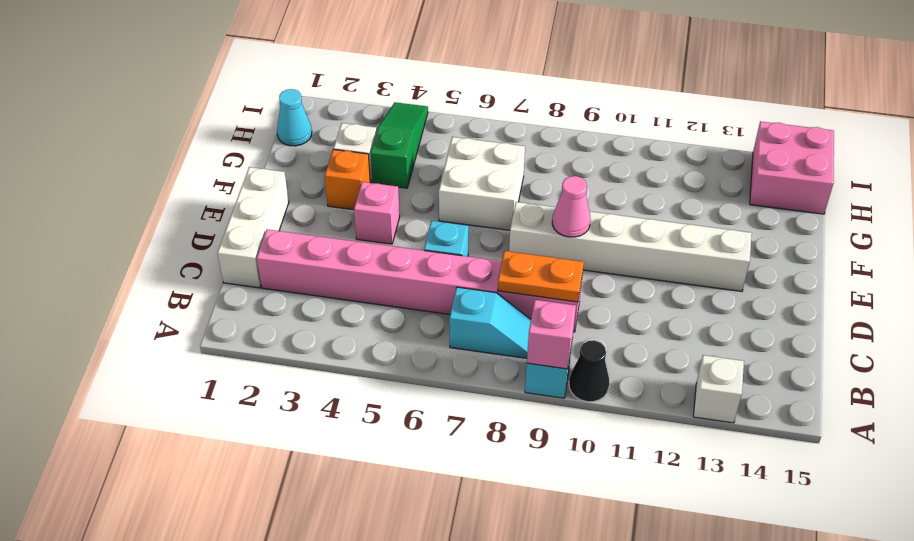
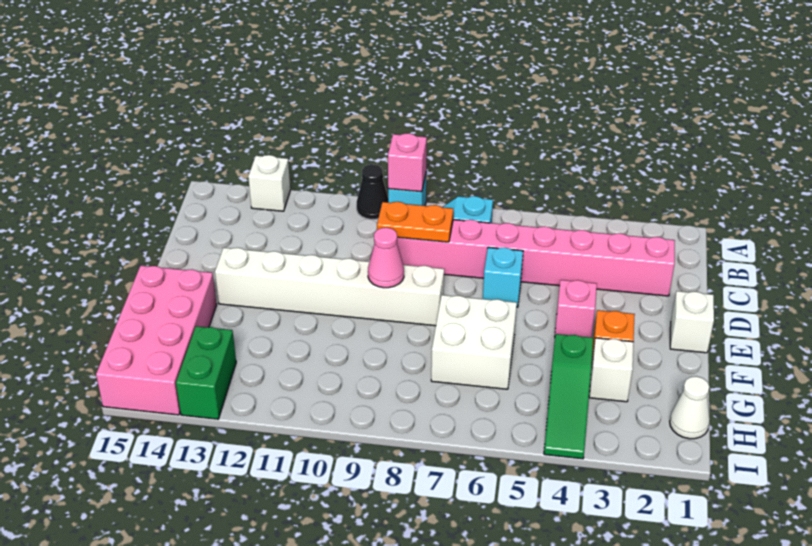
white brick C1:E1 level 1 -> white brick E1 level 1
cyan cone H1 level 1 -> white cone H1 level 1
none -> green brick H13:I13 level 1
pink brick H14:I15 level 1 -> pink brick F14:I15 level 1

